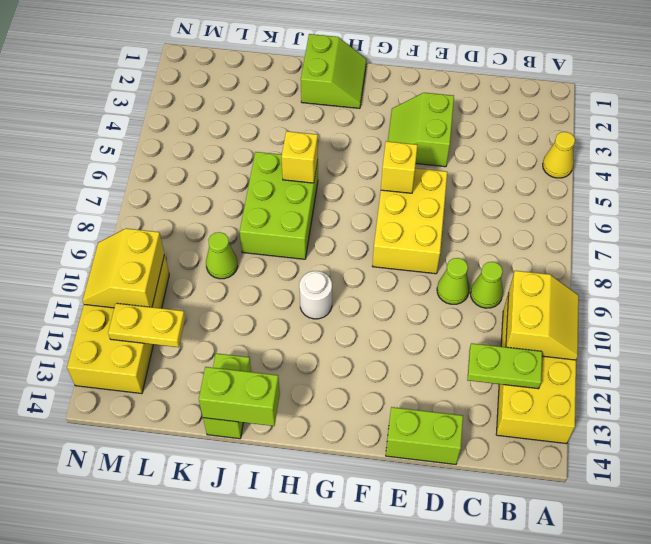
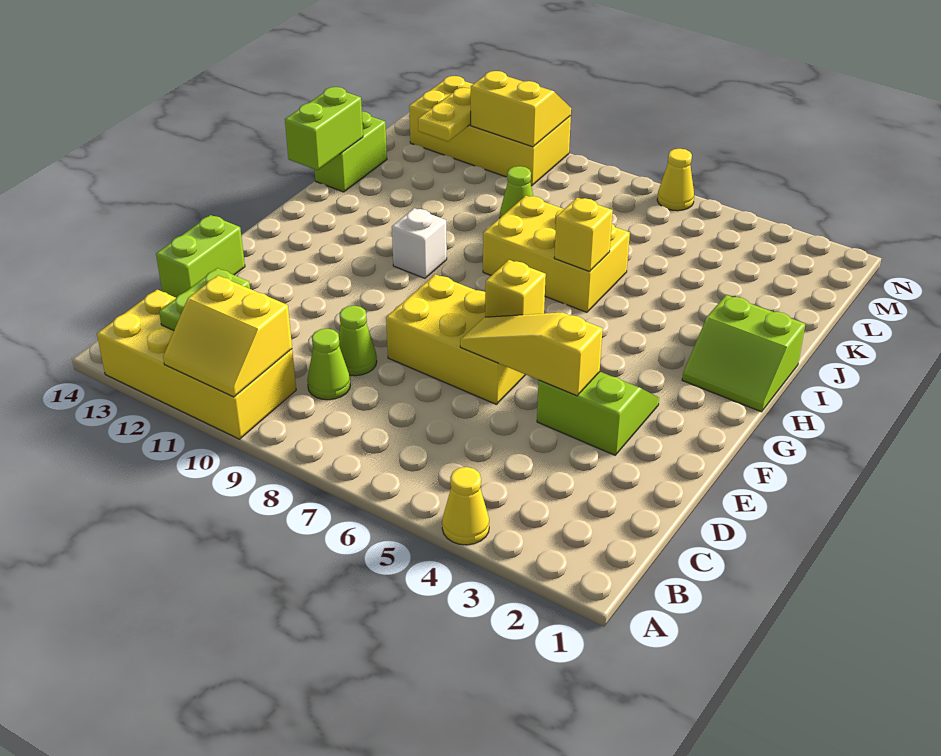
none -> yellow slope E4:E6 level 2 top 4
white round brick H10 level 1 -> white brick H10 level 1
lime brick I6:J8 level 1 -> yellow brick I6:J8 level 1
lime brick J13:J14 level 1 -> lime brick J14:K14 level 1
none -> yellow cone N6 level 1

